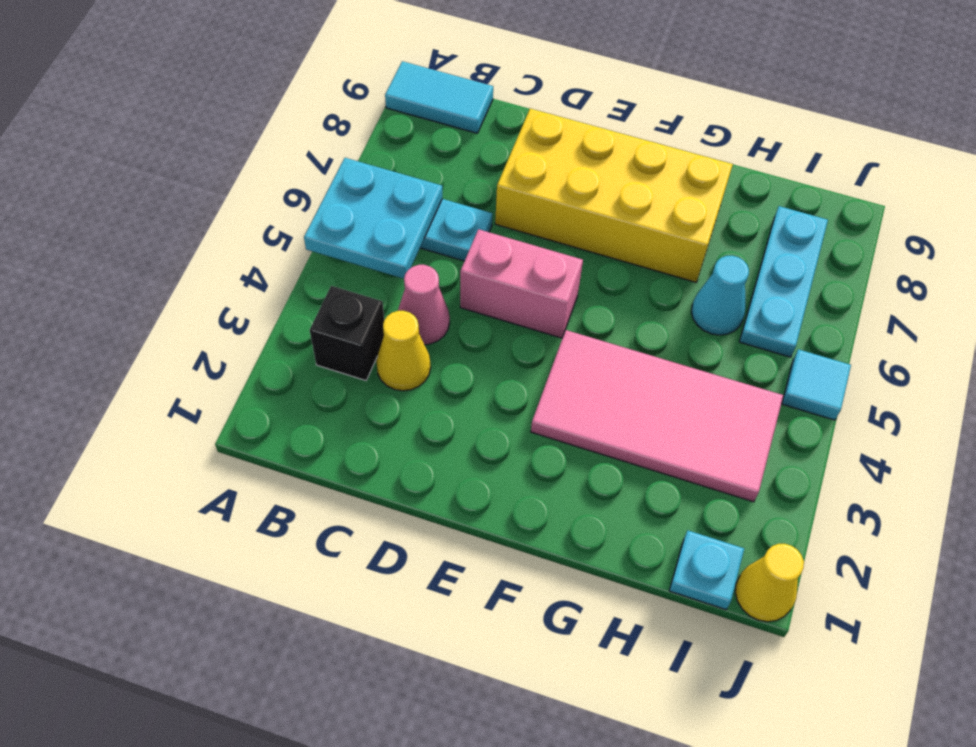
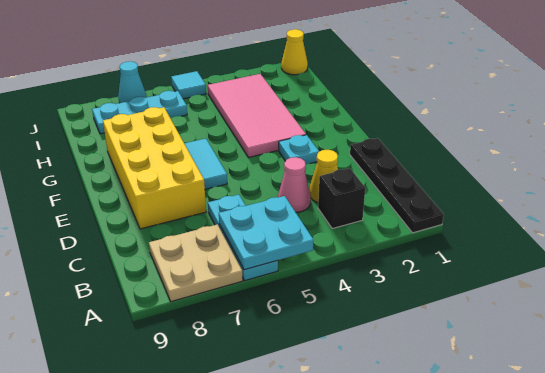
none -> black plate A1:D1 level 1
none -> tan plate A7:B8 level 1
cyan tile A9:B9 level 1 -> cyan tile E6:F6 level 1
pink brick D5:E5 level 1 -> none
cyan cone H6 level 1 -> cyan cone J7 level 1
cyan plate I1 level 1 -> cyan plate E3 level 1

